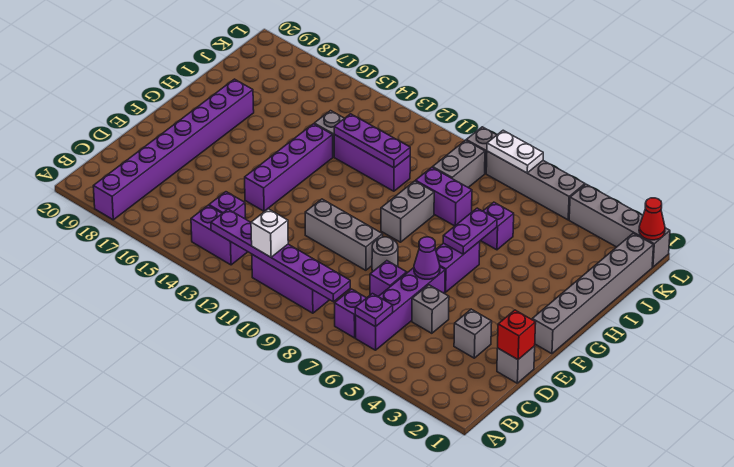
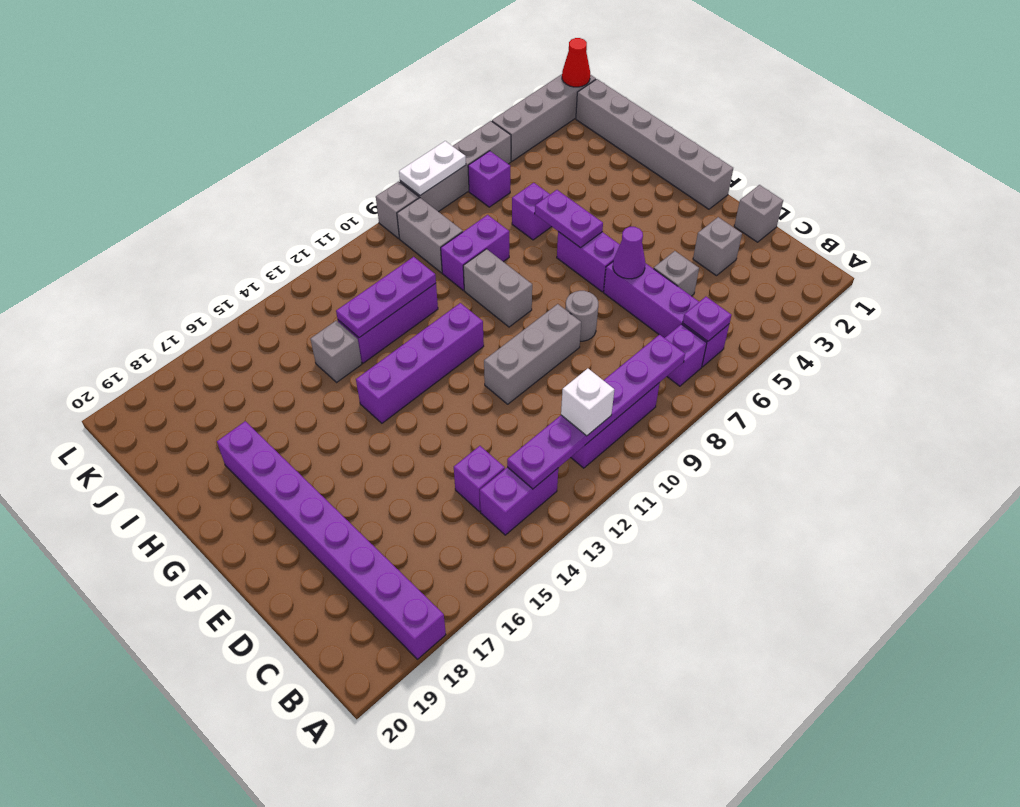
red brick D1 level 2 -> none
purple brick D7 level 1 -> purple brick K6 level 1
purple brick E14:H14 level 1 -> purple brick G11:G14 level 1

